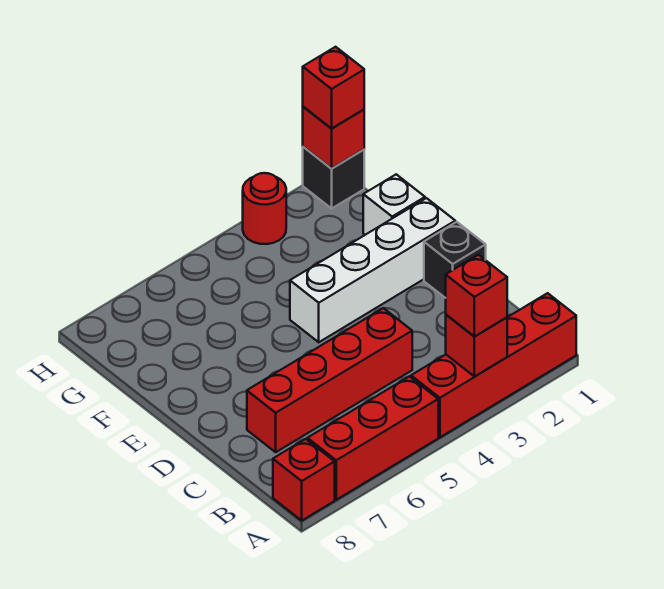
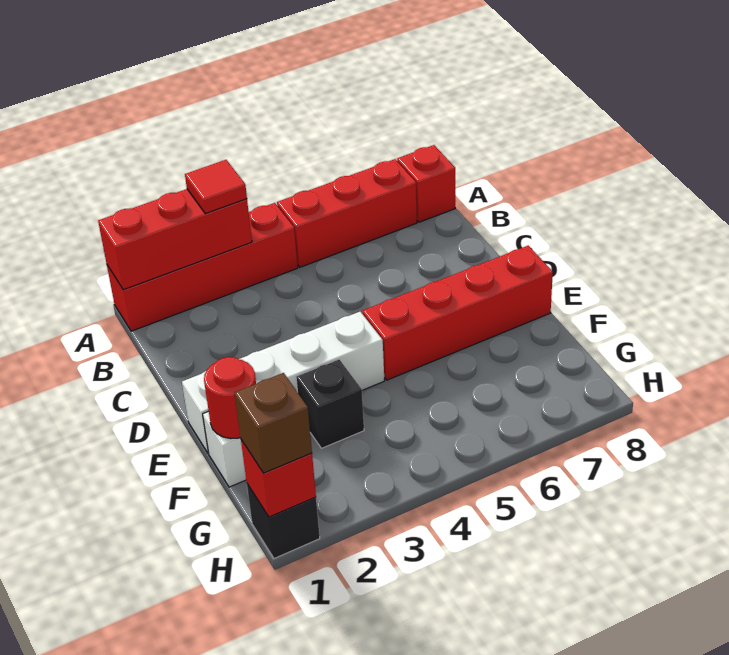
red brick A3 level 2 -> red brick A1:A3 level 2
red brick A3 level 3 -> red tile A3 level 3
red brick C4:C7 level 1 -> red brick E5:E8 level 1
black brick D1 level 1 -> black brick F3 level 1
red brick H1 level 3 -> brown brick H1 level 3
red round brick H3 level 1 -> red round brick F1 level 2

